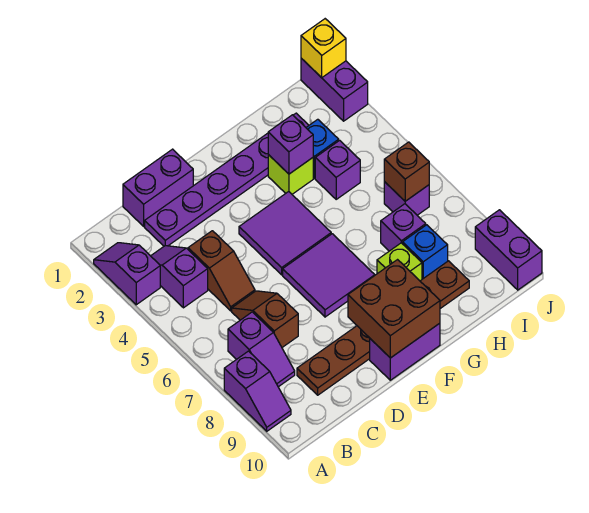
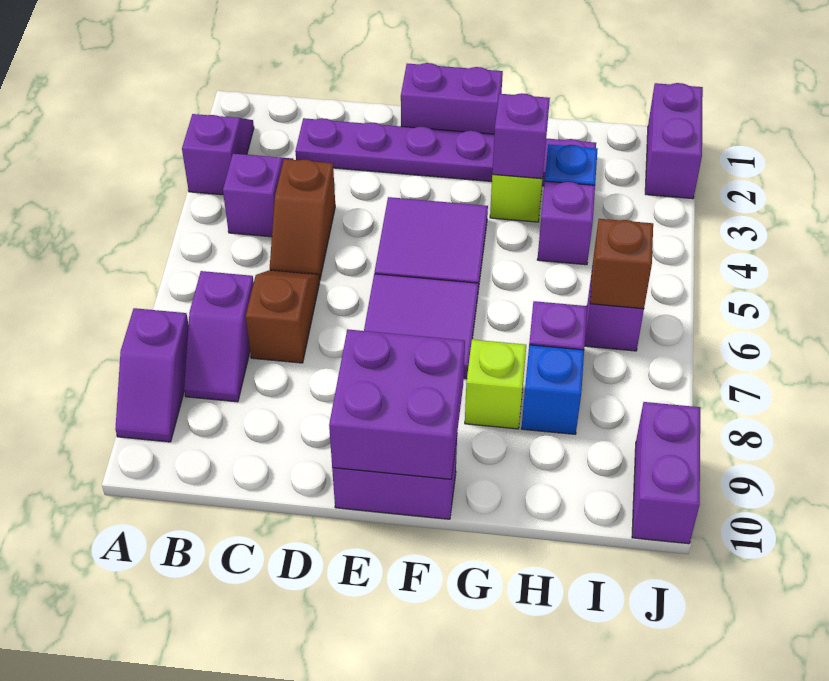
purple brick C1:D1 level 1 -> purple brick E1:F1 level 1
brown plate C9:H9 level 1 -> none
brown brick E9:F10 level 2 -> purple brick E9:F10 level 2
yellow brick J1 level 2 -> none

